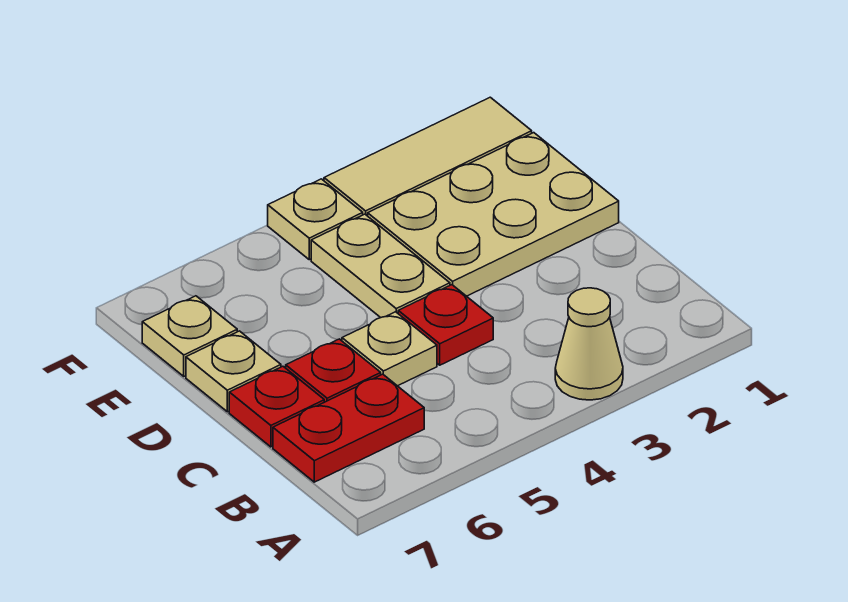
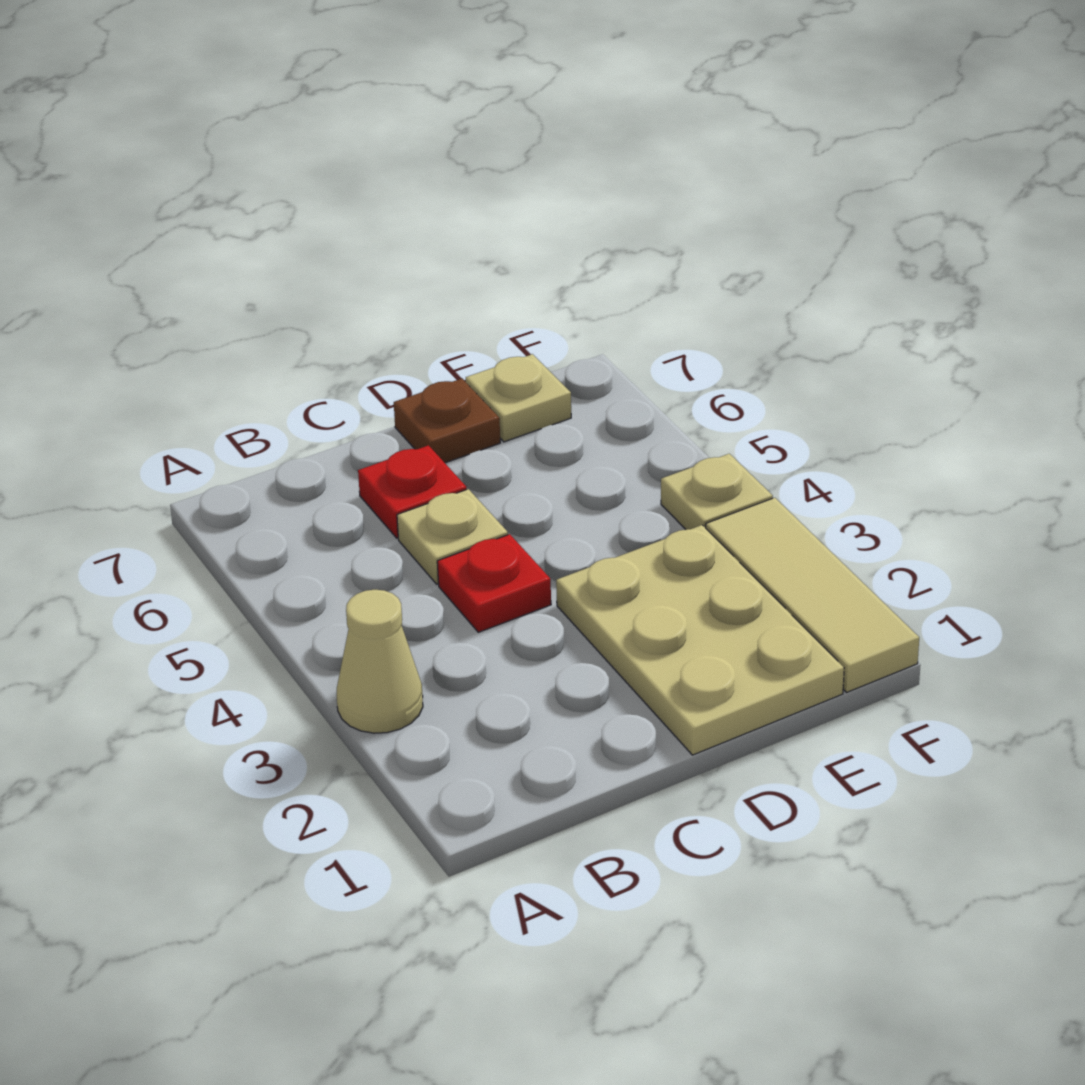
red plate B6:B7 level 1 -> none
red plate C7 level 1 -> none
tan plate D4:E4 level 1 -> none
tan plate D7 level 1 -> brown plate D7 level 1

